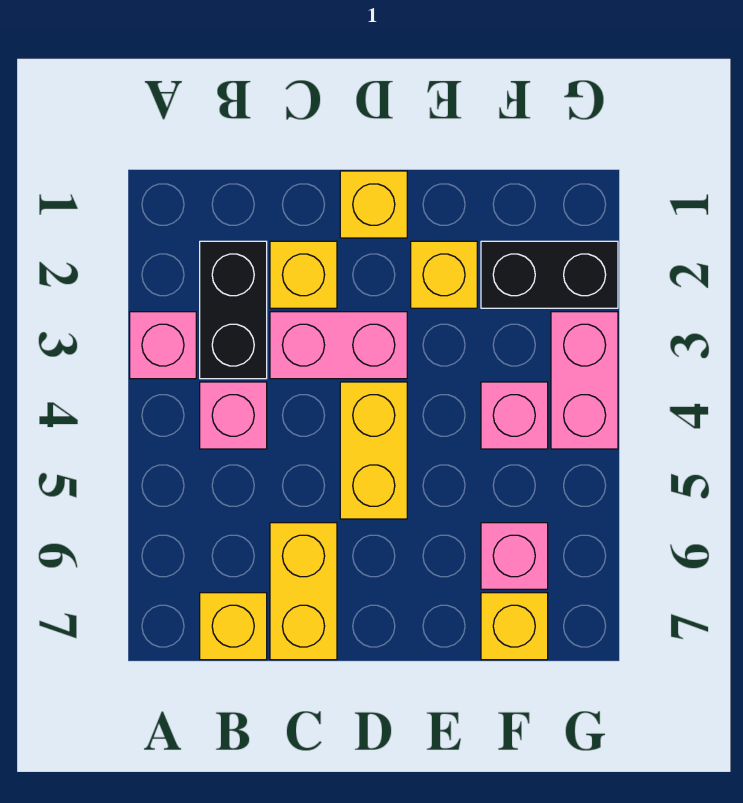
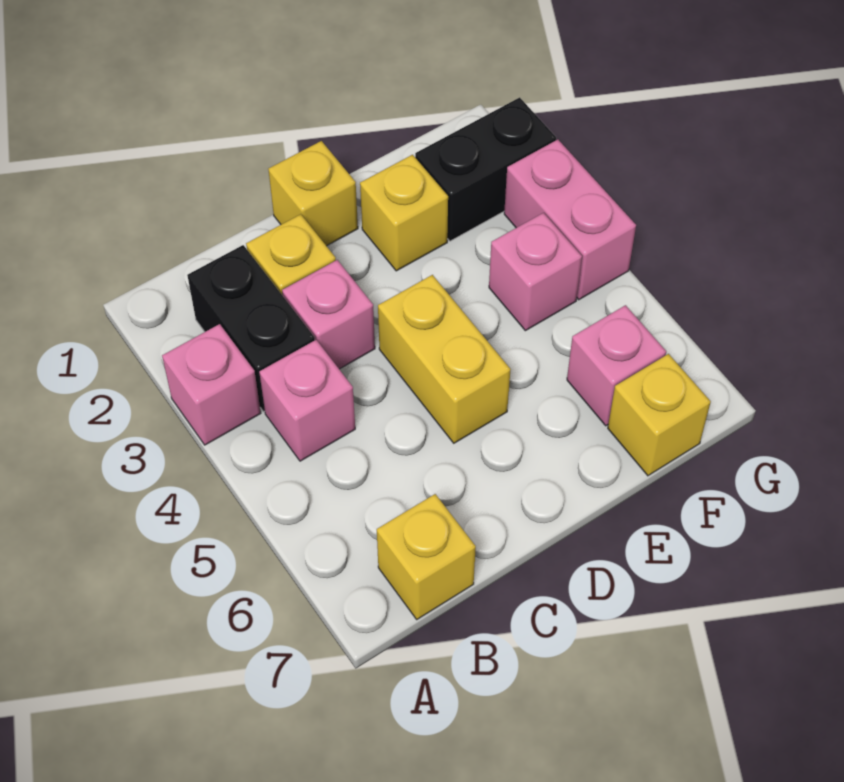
pink brick C3:D3 level 1 -> pink brick C3 level 1
yellow brick C6:C7 level 1 -> none

